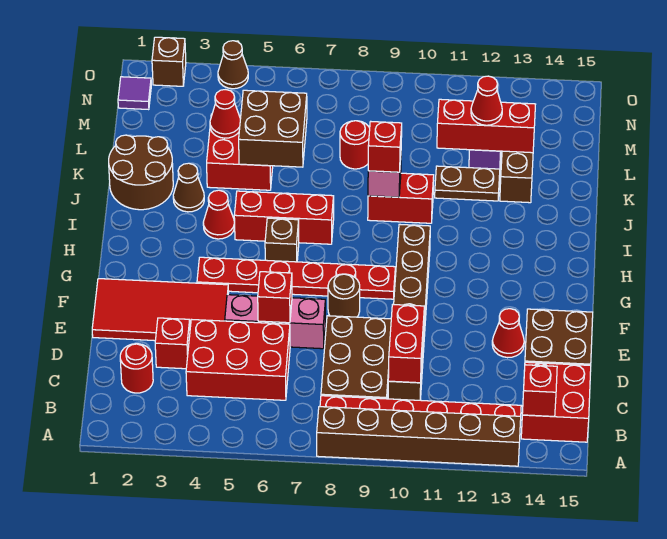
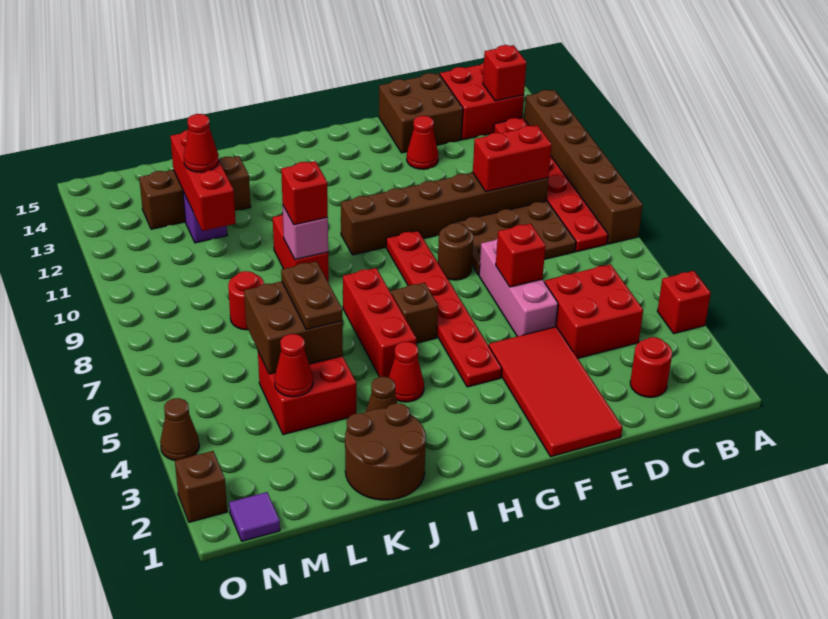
red brick C4:D6 level 1 -> red brick C4:D5 level 1
red brick D3 level 1 -> red brick A4 level 1
brown plate K11:K12 level 1 -> brown plate K5:K6 level 3

